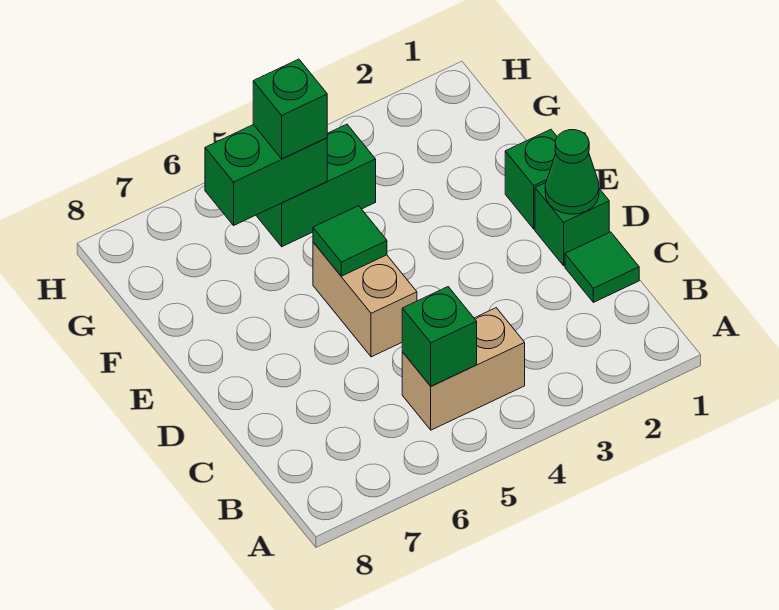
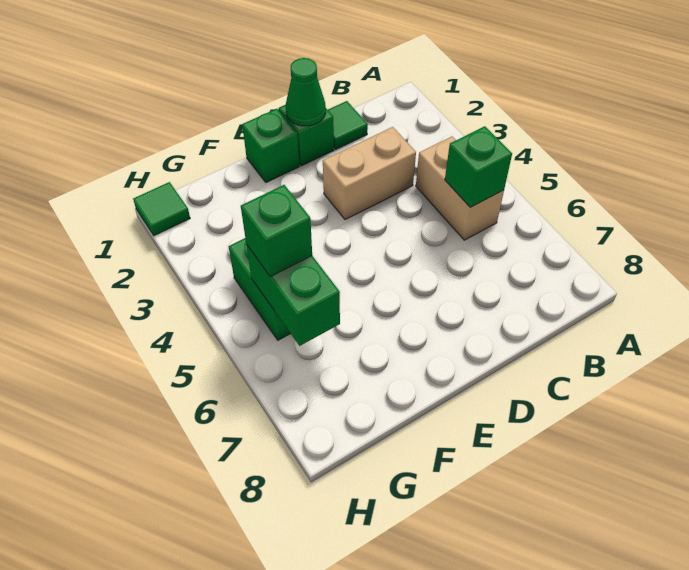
tan brick D5:E5 level 1 -> tan brick C3:D3 level 1
green tile E5 level 2 -> green tile H1 level 1

